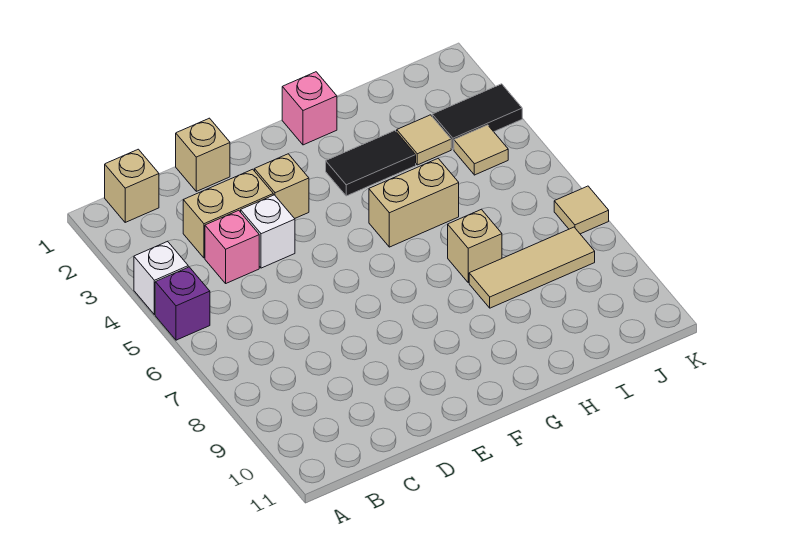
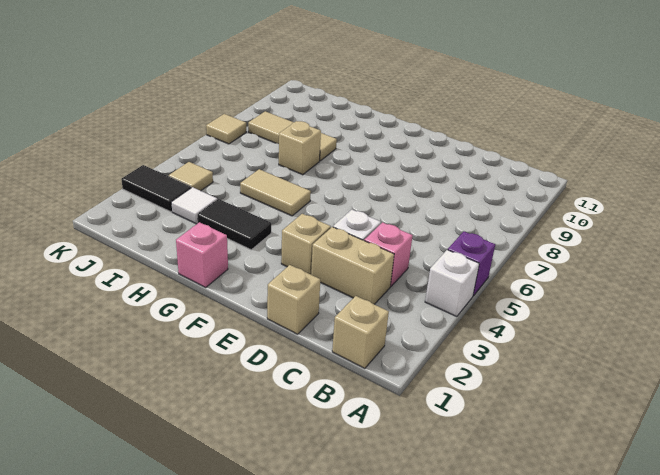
tan brick G5:H5 level 1 -> tan tile G5:H5 level 1
tan tile I3 level 1 -> white tile I3 level 1

